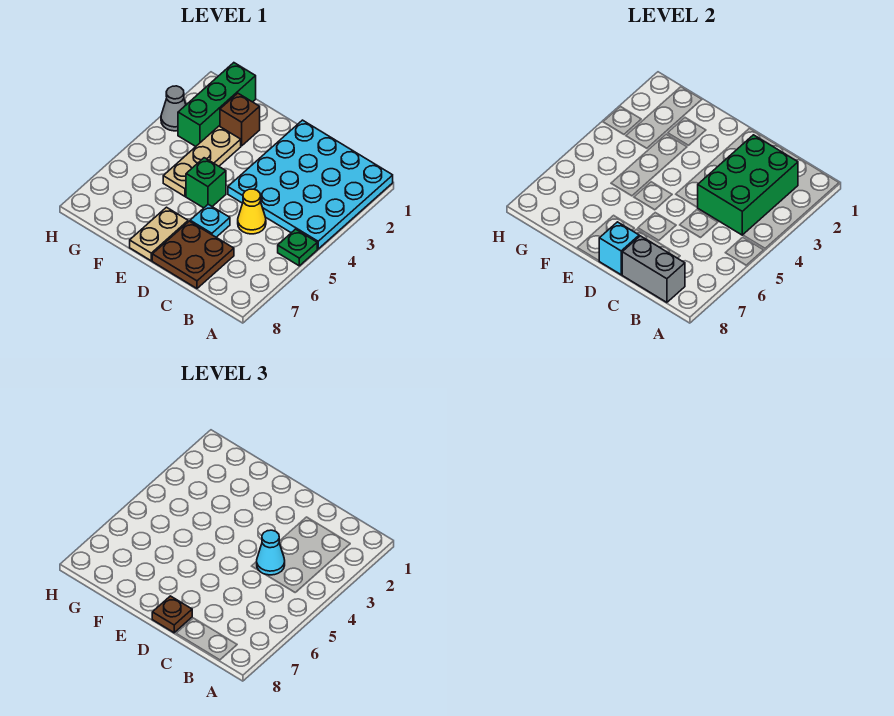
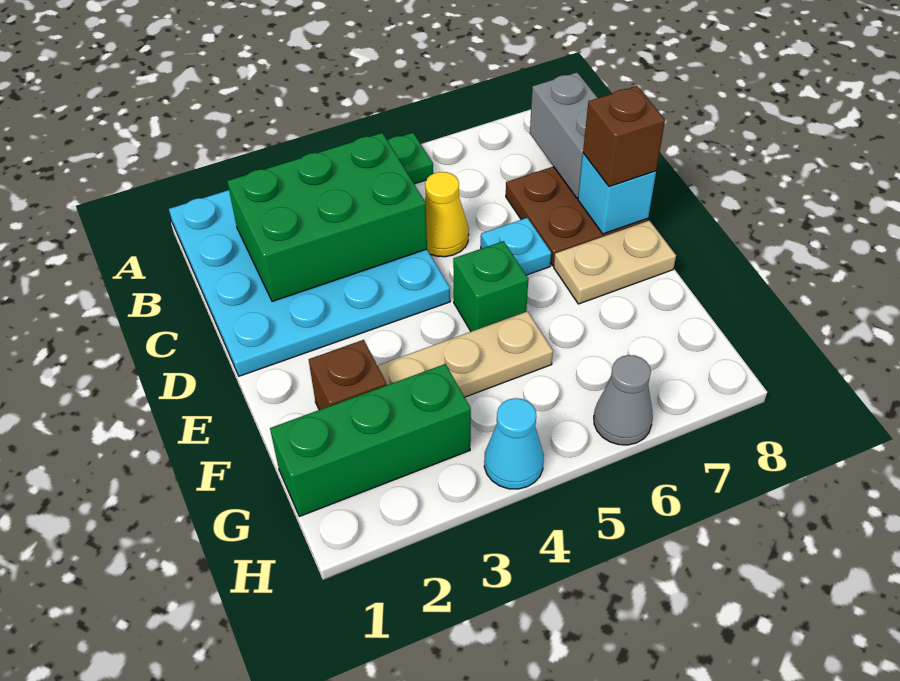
cyan cone C4 level 3 -> cyan cone H4 level 1
brown plate D8 level 3 -> brown brick D8 level 3
grey cone H3 level 1 -> grey cone H6 level 1

